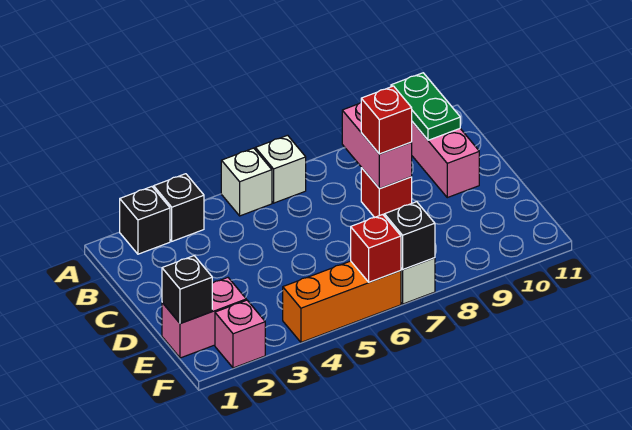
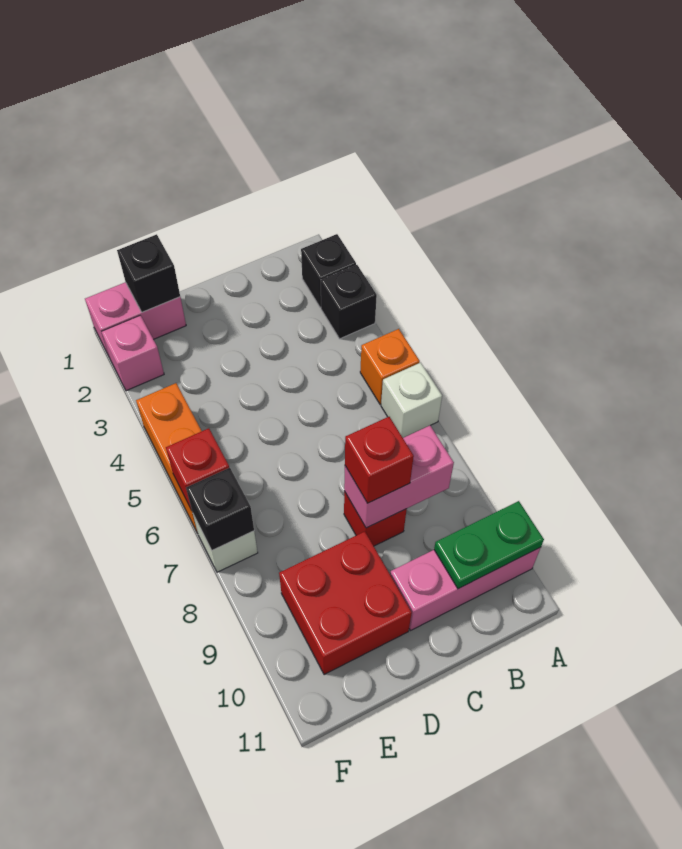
white brick A5 level 1 -> orange brick A5 level 1
none -> red brick D9:E10 level 1
pink brick E1:E2 level 1 -> pink brick E1:F1 level 1

